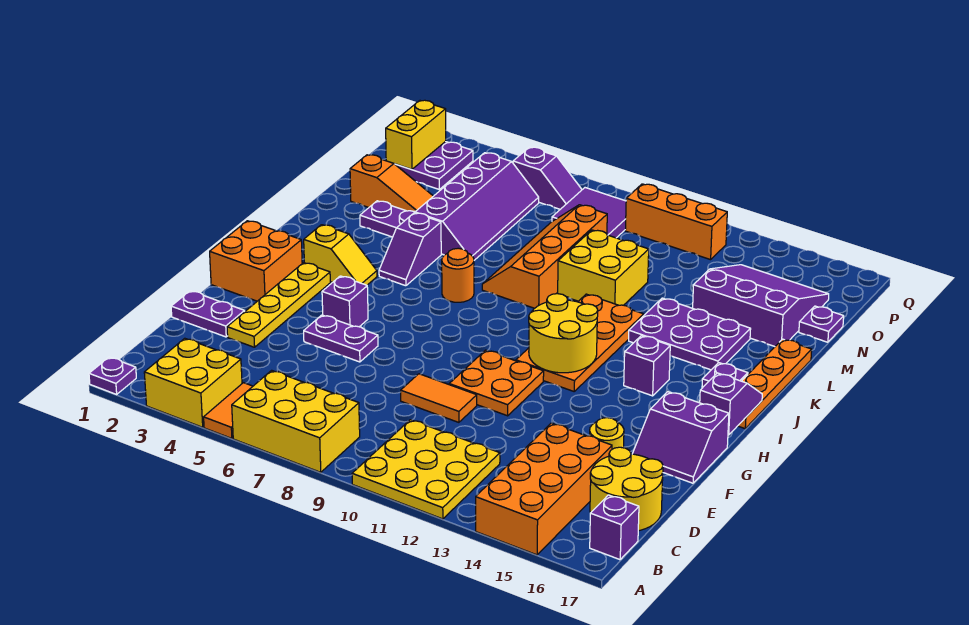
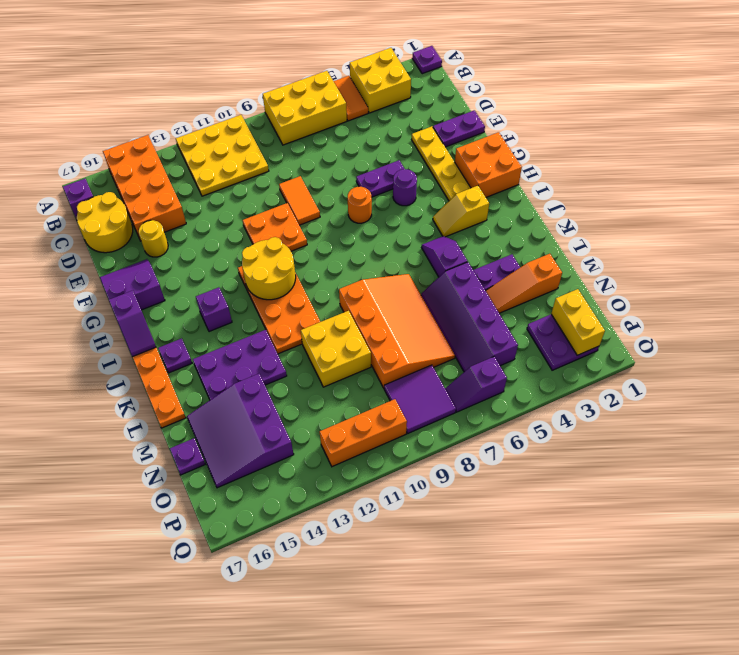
orange tile E9:E10 level 1 -> orange tile E9:F9 level 1
purple brick G5 level 1 -> purple round brick G5 level 1
orange round brick J7 level 1 -> orange round brick G7 level 1
orange slope K8:N9 level 1 top 9 -> orange slope K7:N9 level 1 top 9
purple slope M14:O16 level 1 top M -> purple slope M14:O16 level 1 top 14

